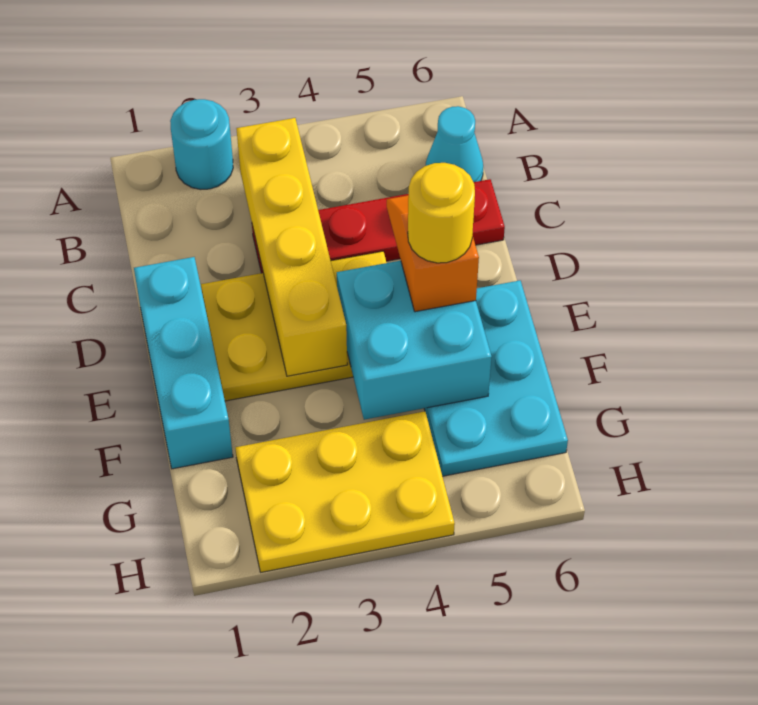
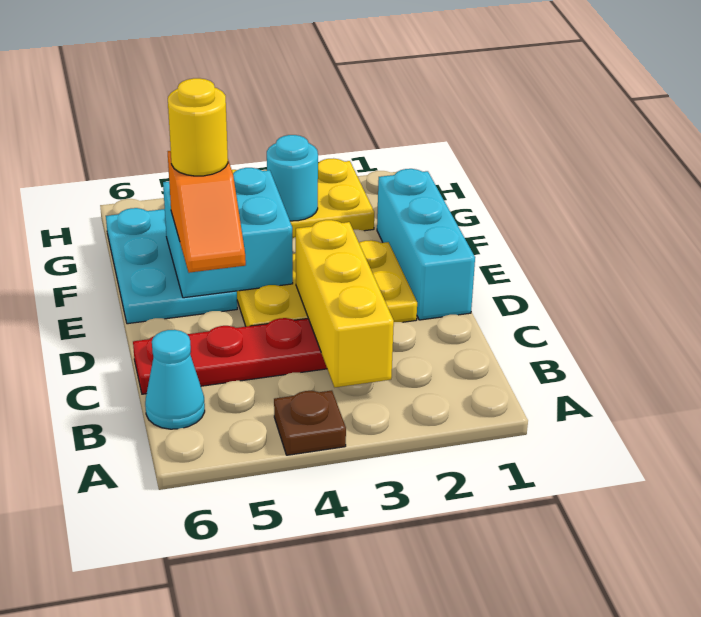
cyan round brick A2 level 1 -> cyan round brick G3 level 2
none -> brown plate A4 level 1
yellow brick B3:E3 level 2 -> yellow brick B3:D3 level 2

